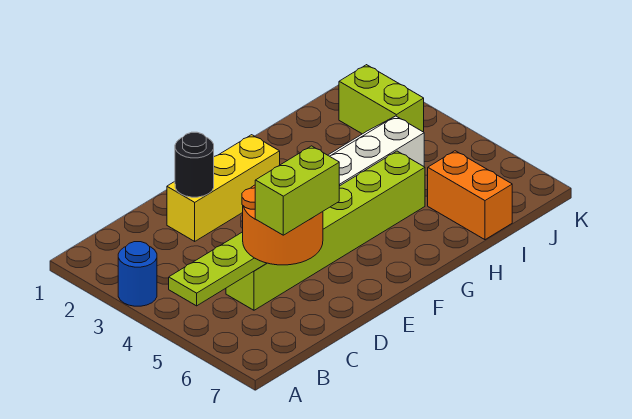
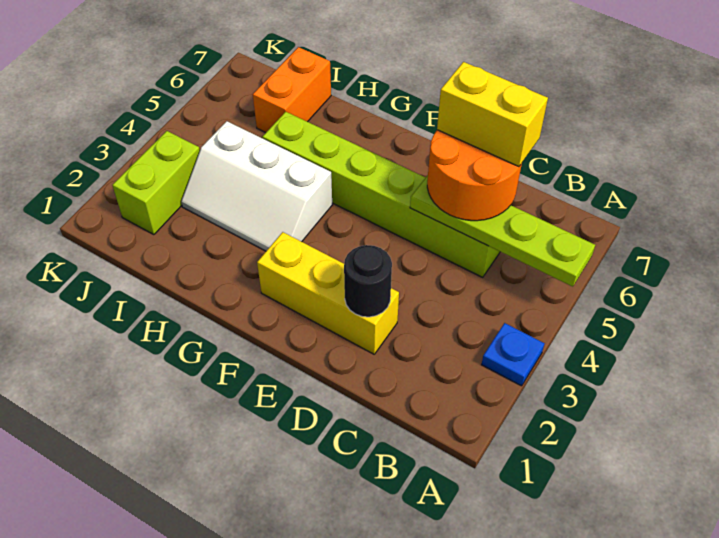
blue round brick A3 level 1 -> blue plate A3 level 1
lime brick C6:D6 level 4 -> yellow brick C6:D6 level 4

